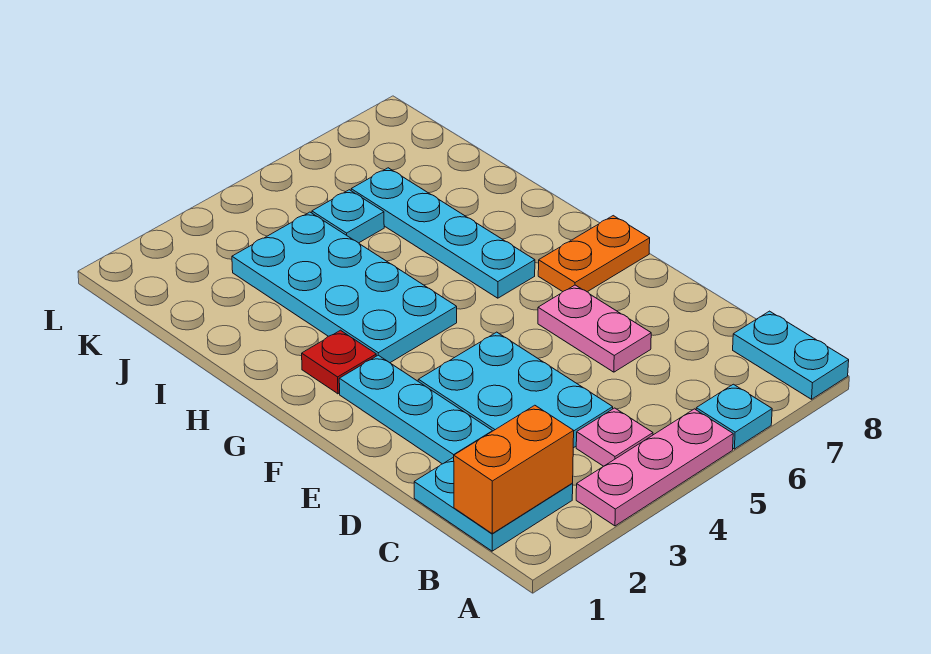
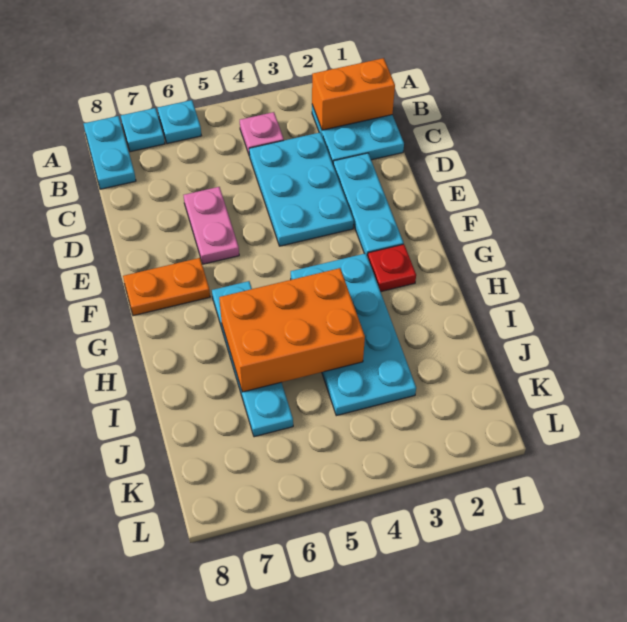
pink plate A3:A5 level 1 -> none
none -> orange brick H4:I6 level 2
cyan plate J5 level 1 -> cyan plate A7 level 1

